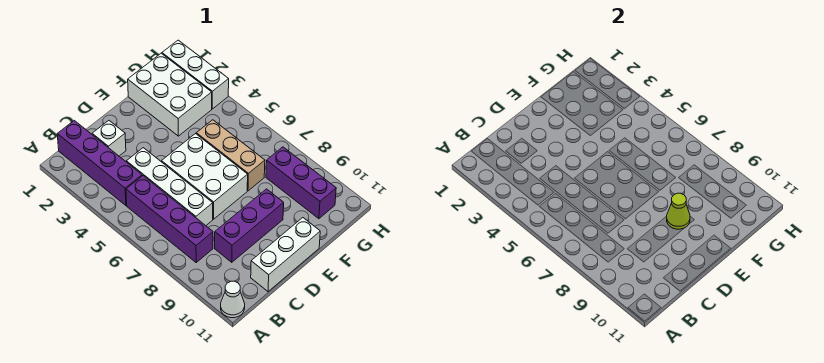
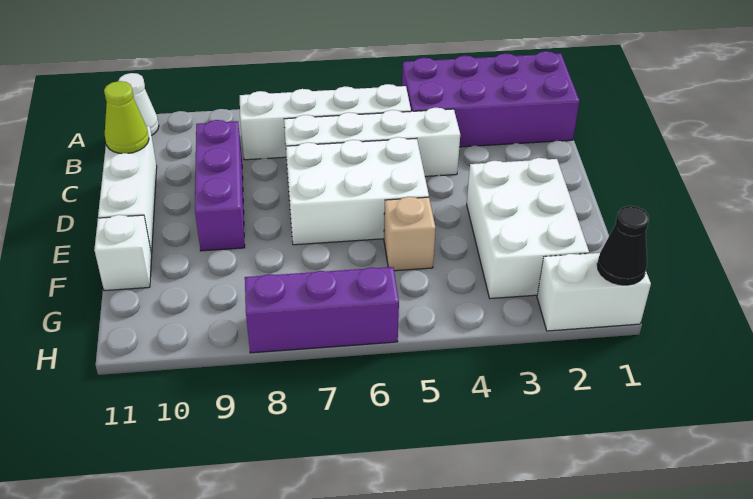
purple brick B1:B4 level 1 -> purple brick A1:B4 level 1
purple brick B5:B8 level 1 -> white brick B5:B8 level 1
white brick C2 level 1 -> white brick F11 level 1
lime cone E9 level 2 -> lime cone C11 level 2
white brick F1:G3 level 1 -> white brick E2:G3 level 1
tan brick F5:F7 level 1 -> tan brick F5 level 1
purple brick G8:G10 level 1 -> purple brick H6:H8 level 1
white brick H1:H3 level 1 -> white brick H1:H2 level 1
none -> black cone H1 level 2

